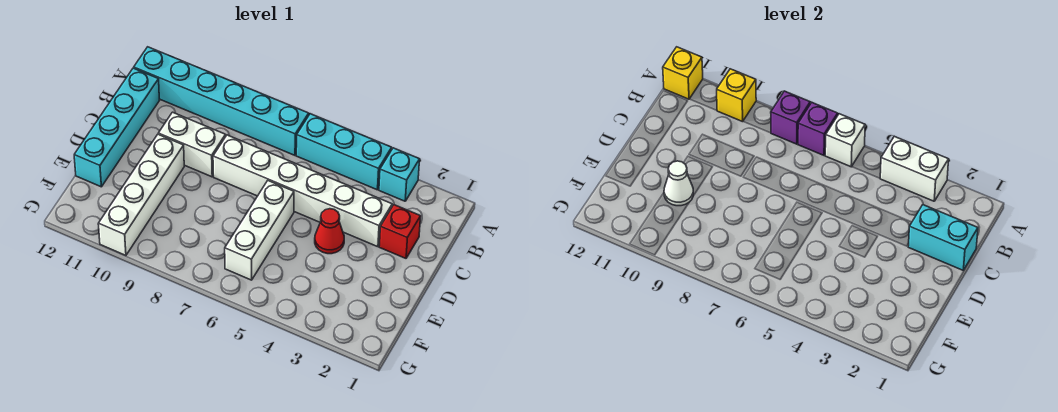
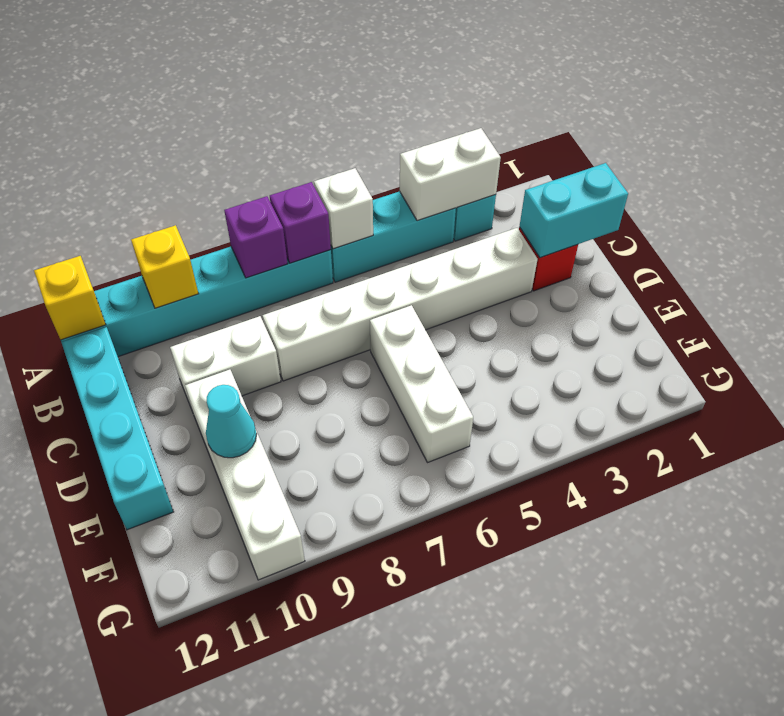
red cone D4 level 1 -> none
white cone E10 level 2 -> cyan cone E10 level 2

